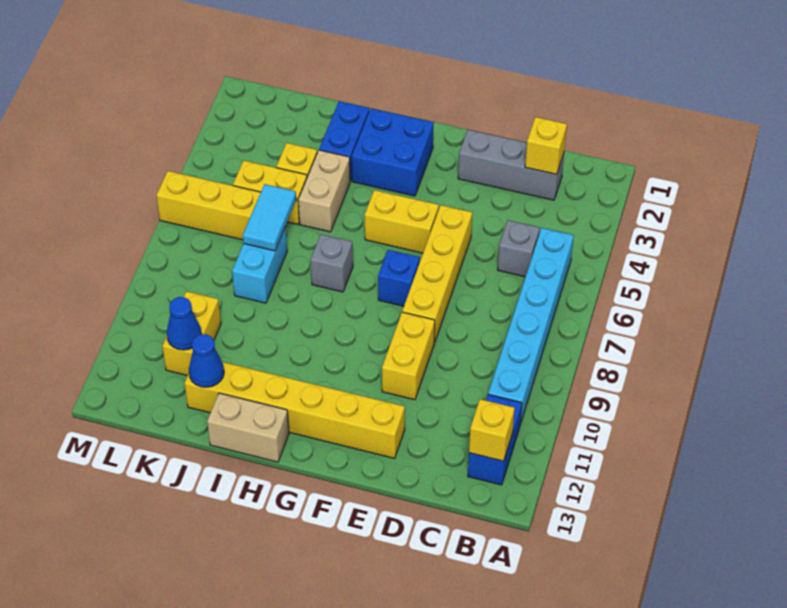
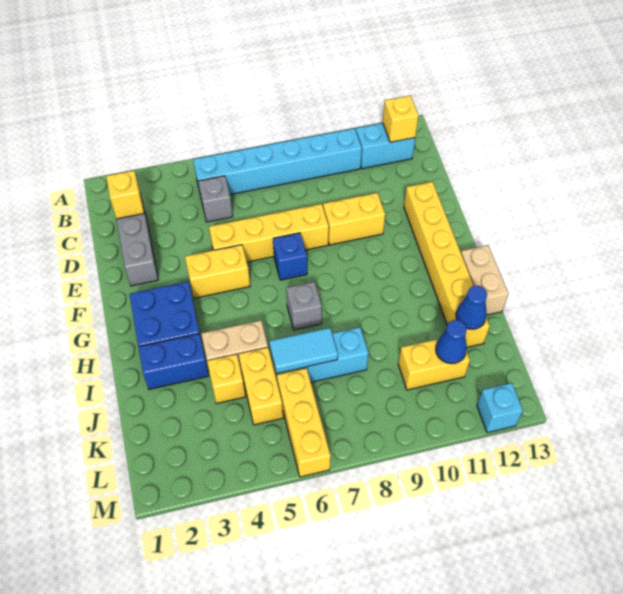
blue brick B11:B12 level 1 -> cyan brick B11:B12 level 1
yellow brick F5:G5 level 1 -> yellow brick F4:F5 level 1
none -> cyan brick M12 level 1

